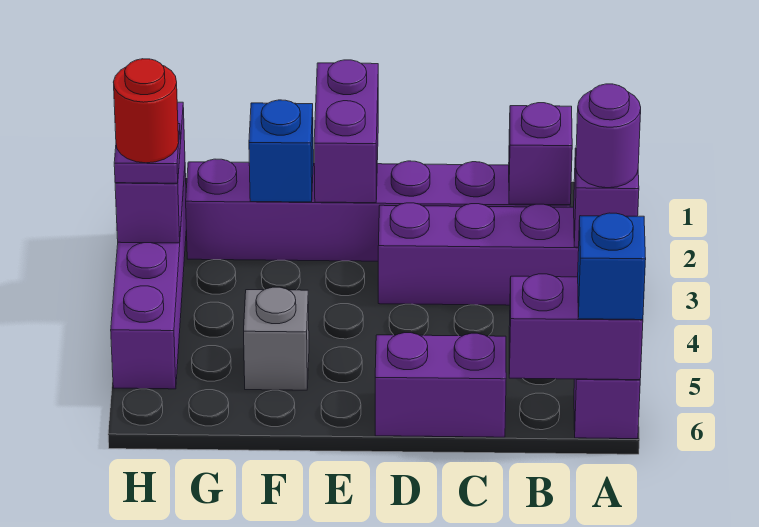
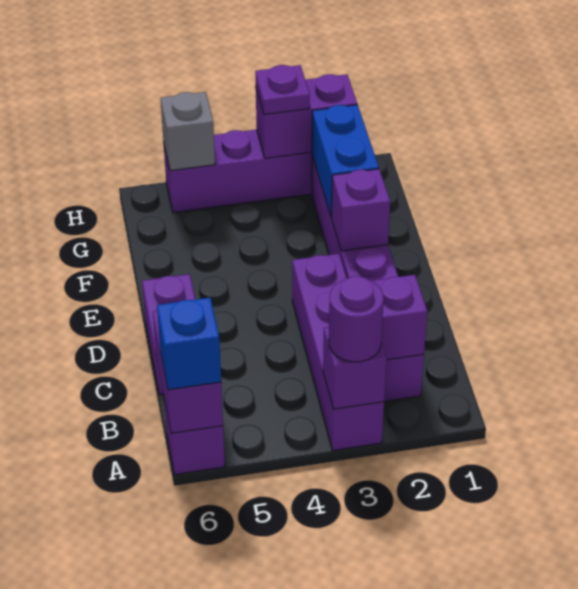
purple brick E1:E2 level 2 -> purple brick E2 level 2
blue brick F2 level 2 -> blue brick F2:G2 level 2
grey brick F5 level 1 -> grey brick H5 level 2
red round brick H3 level 4 -> none

